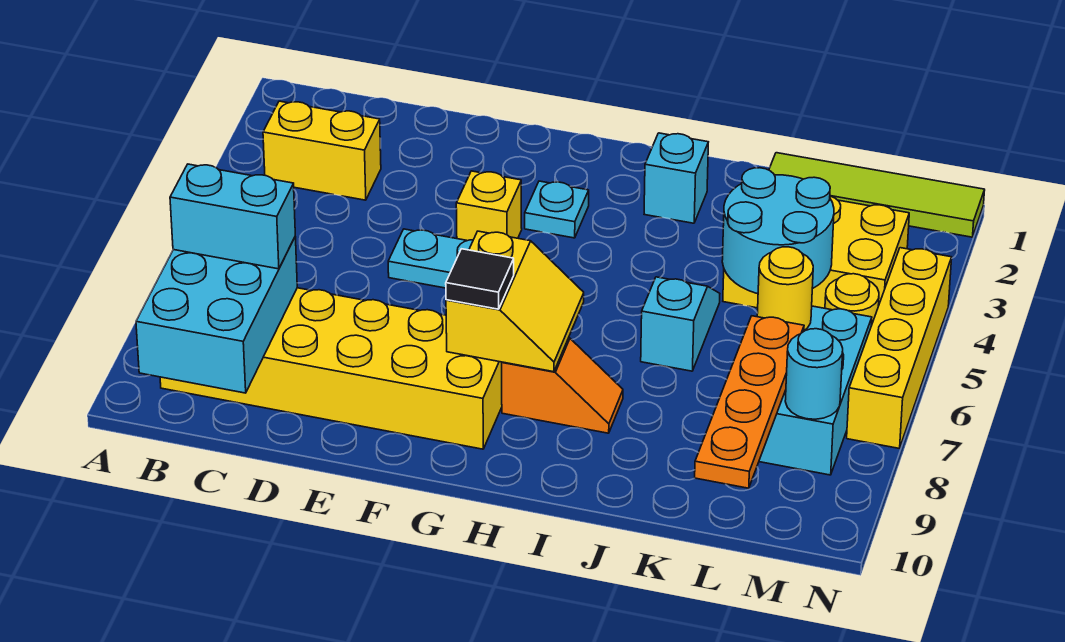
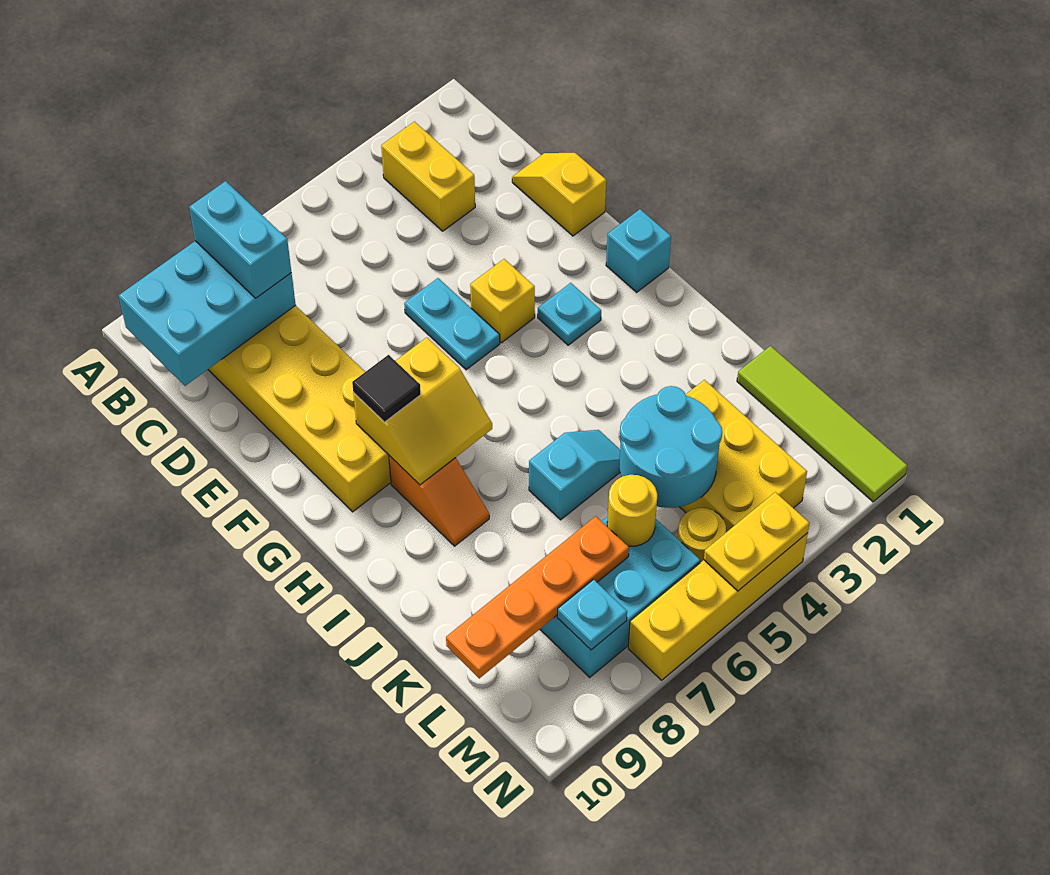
none -> yellow slope D1:E1 level 1 top E
cyan brick I2 level 1 -> cyan brick G1 level 1
cyan round brick M8 level 2 -> cyan plate M8 level 2
none -> yellow plate N4:N5 level 2

